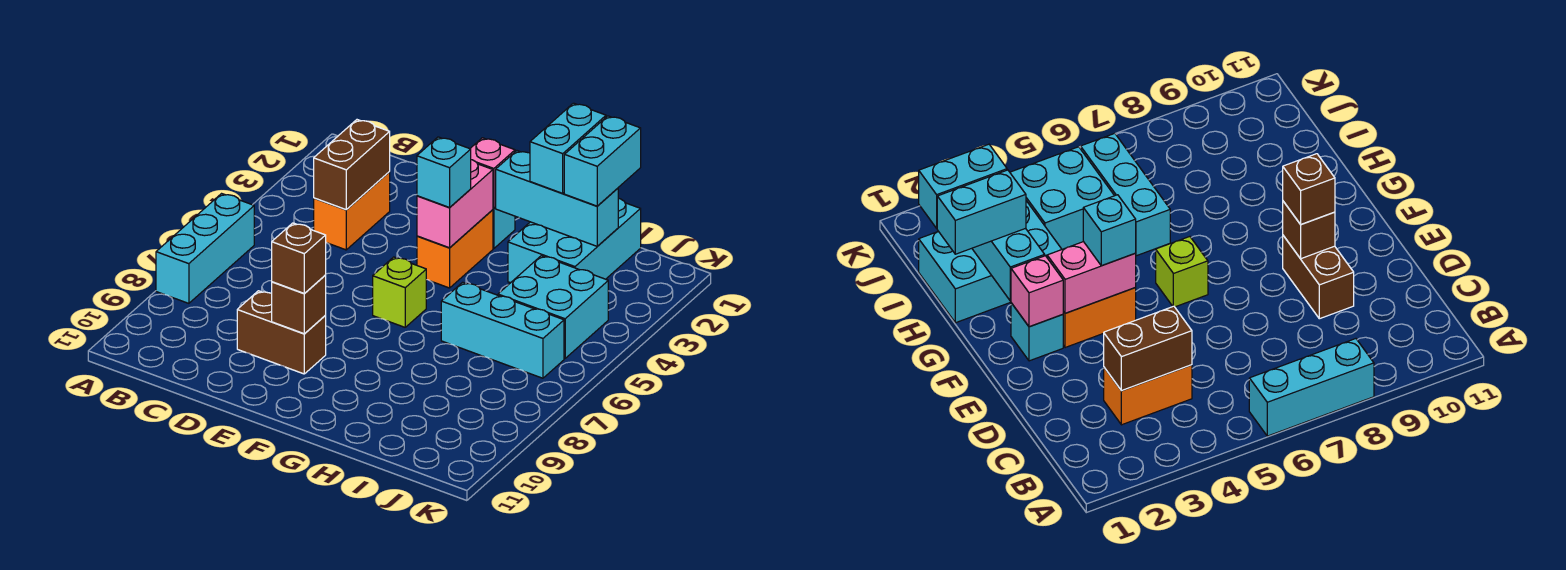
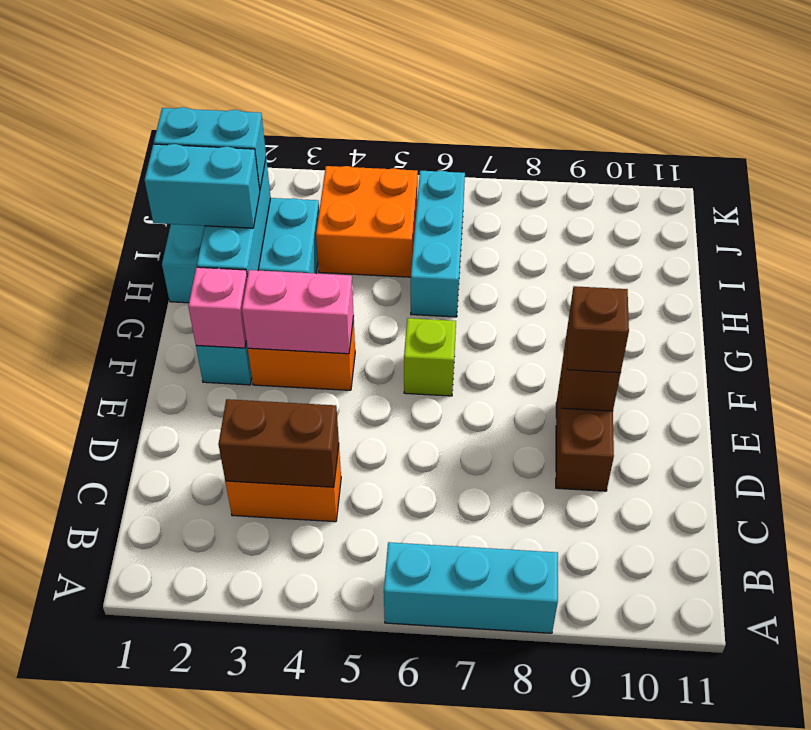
cyan brick F4 level 3 -> none
cyan brick I4:J5 level 1 -> orange brick I4:J5 level 1

